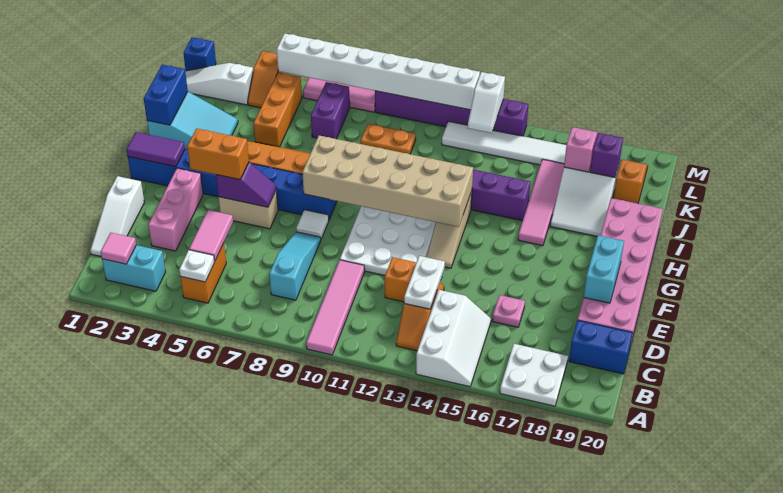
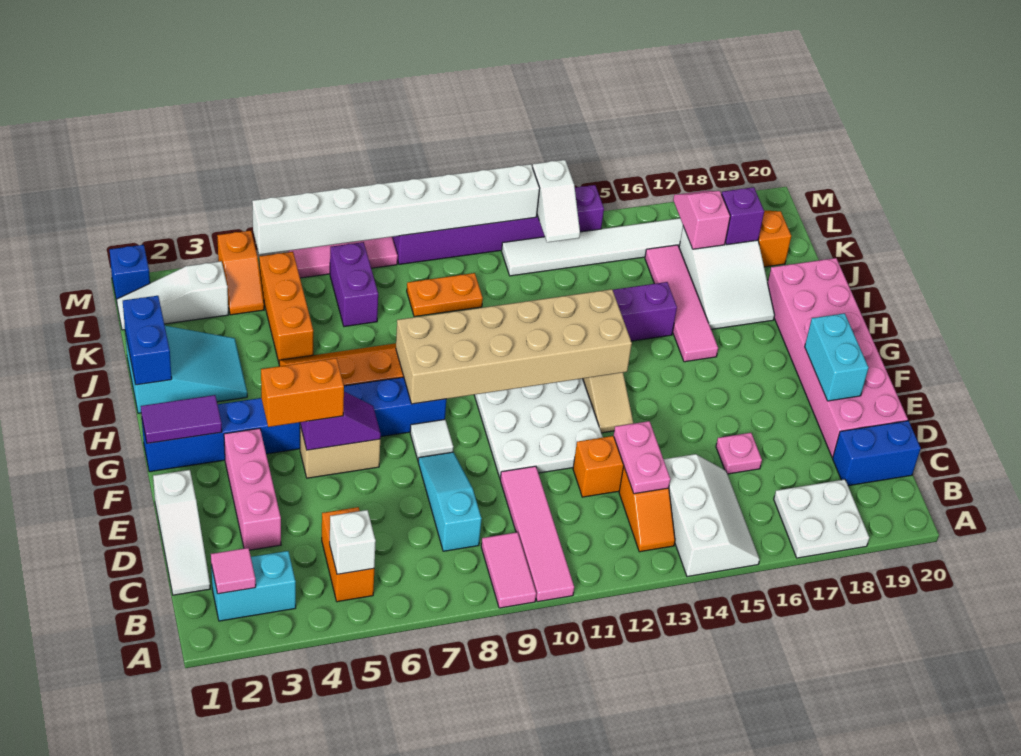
white plate B5 level 2 -> white brick B5 level 2
pink tile C5:D5 level 2 -> pink tile A9:B9 level 1
white plate C13:D13 level 2 -> pink plate C13:D13 level 2

